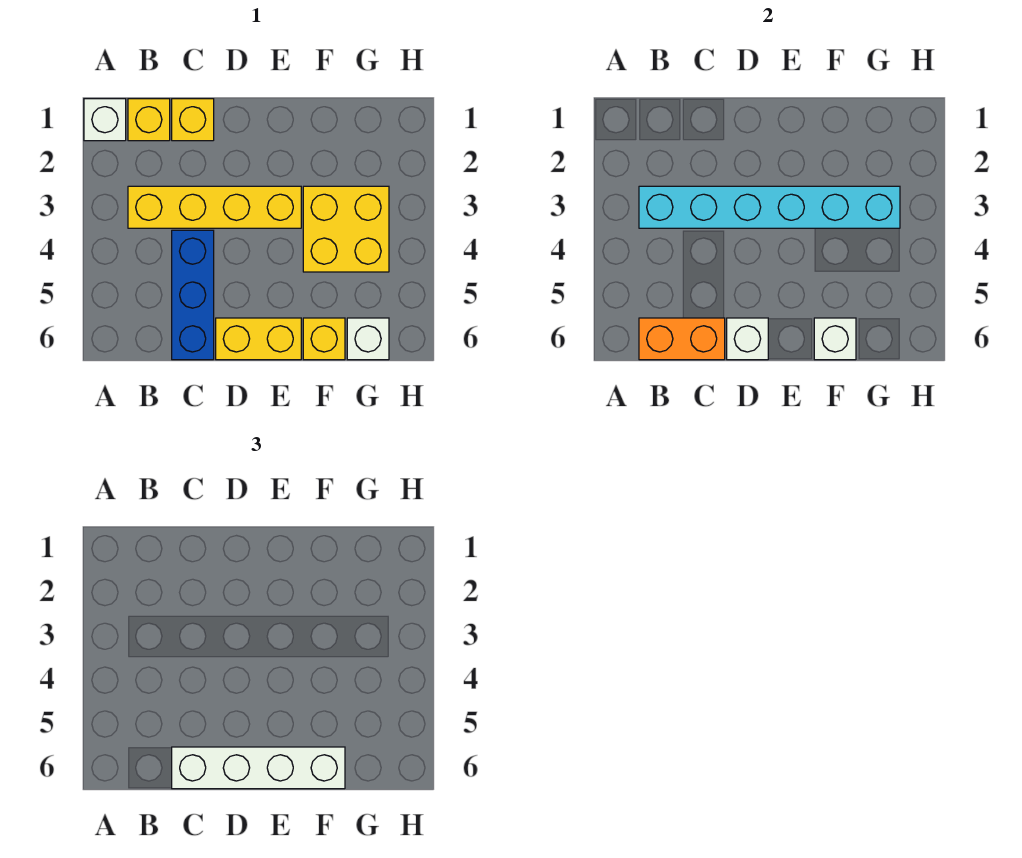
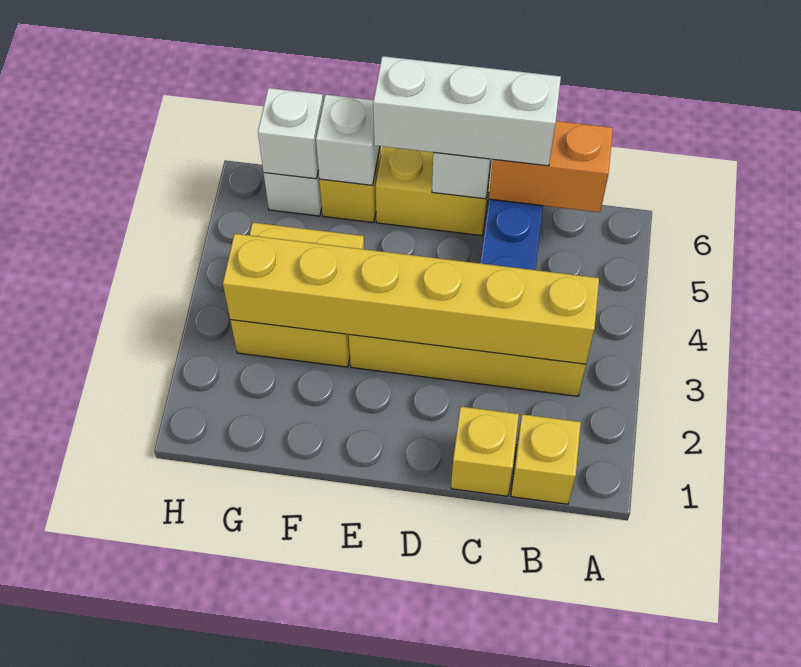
white brick A1 level 1 -> white brick G6 level 2
cyan brick B3:G3 level 2 -> yellow brick B3:G3 level 2
white brick C6:F6 level 3 -> white brick C6:E6 level 3

